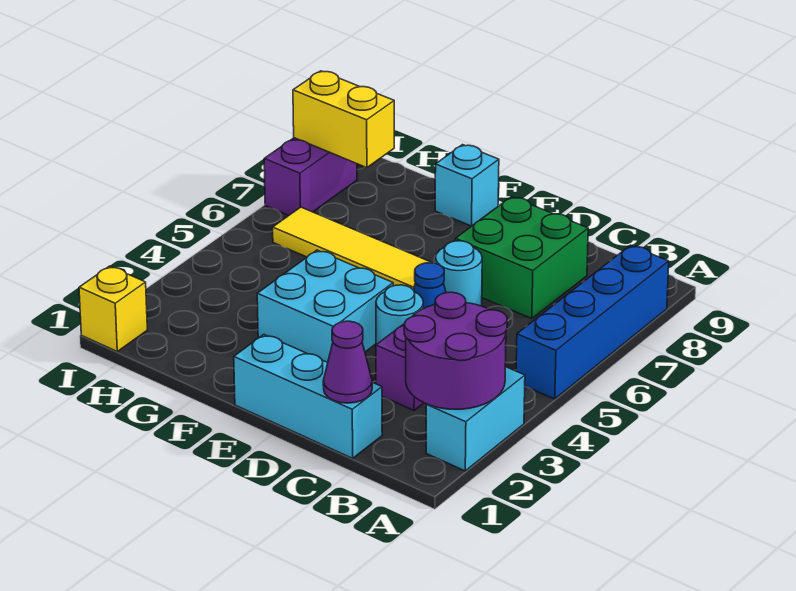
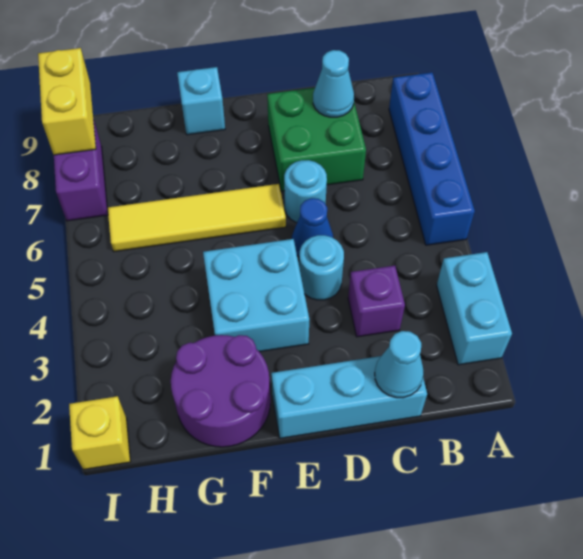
purple round brick A2:B3 level 2 -> purple round brick F1:G2 level 1
purple cone C1 level 2 -> cyan cone C1 level 2
none -> cyan cone C8 level 2
yellow brick H8:I8 level 2 -> yellow brick I8:I9 level 2

